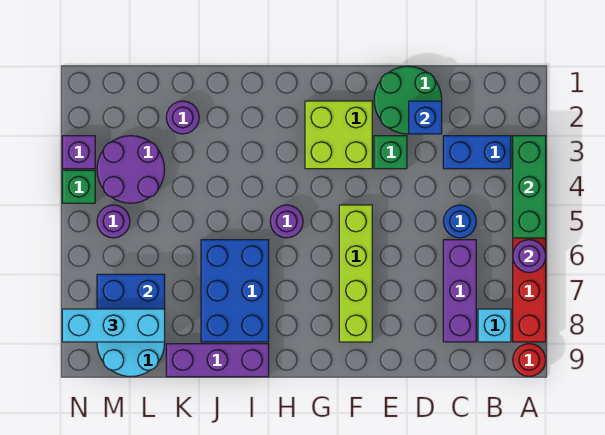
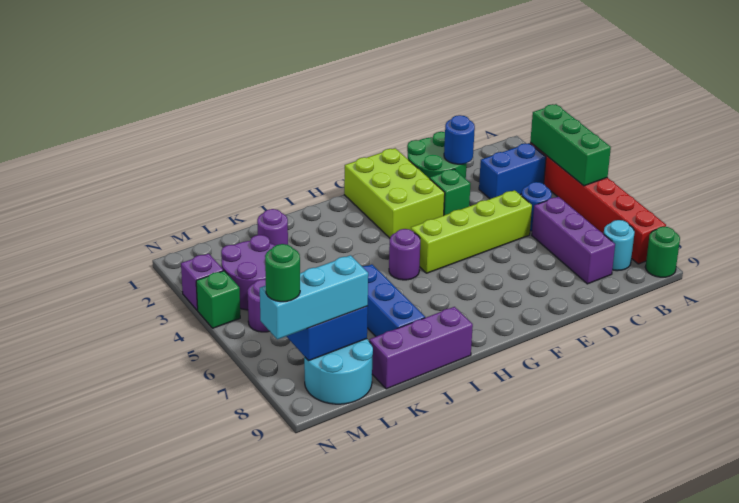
purple round brick A6 level 2 -> none
red round brick A9 level 1 -> green round brick A9 level 1
cyan brick B8 level 1 -> cyan round brick B8 level 1
blue brick D2 level 2 -> blue round brick D2 level 2
lime brick F2:G3 level 1 -> lime brick F1:G3 level 1
lime brick F5:F8 level 1 -> lime brick D5:G5 level 1
blue brick I6:J8 level 1 -> blue brick J6:J8 level 1
none -> green round brick N8 level 4

